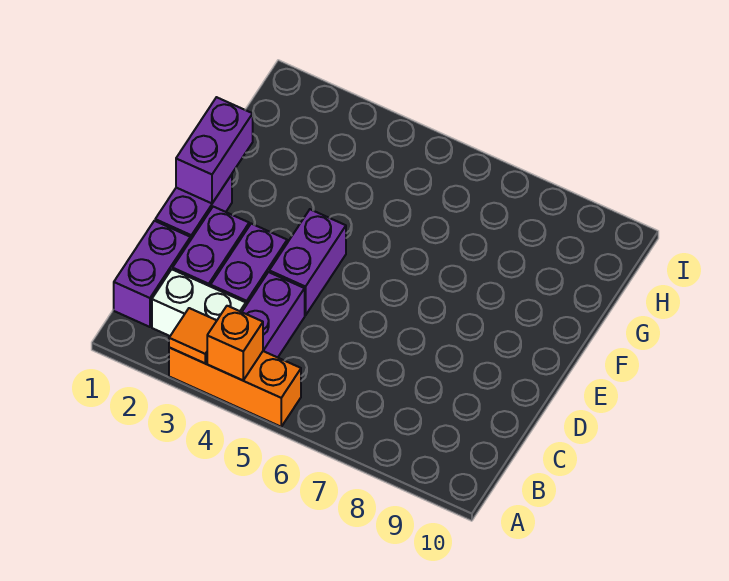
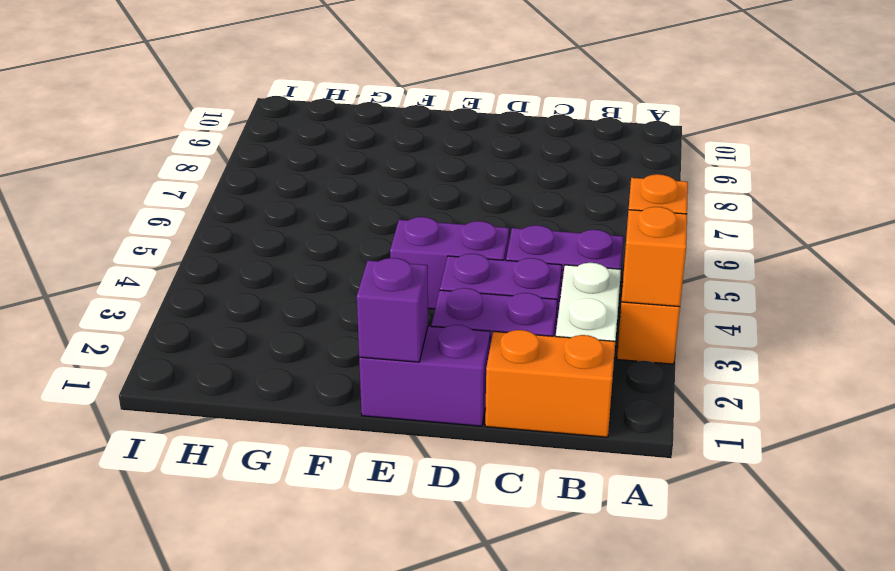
orange tile A3 level 2 -> orange brick A3 level 2
purple brick B1:C1 level 1 -> orange brick B1:C1 level 1
purple brick E1:F1 level 2 -> purple brick E1 level 2

